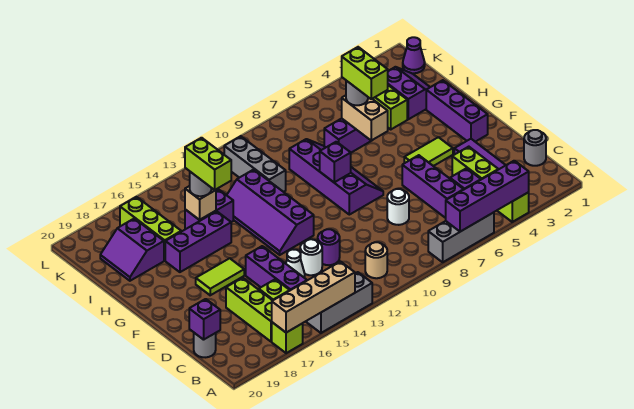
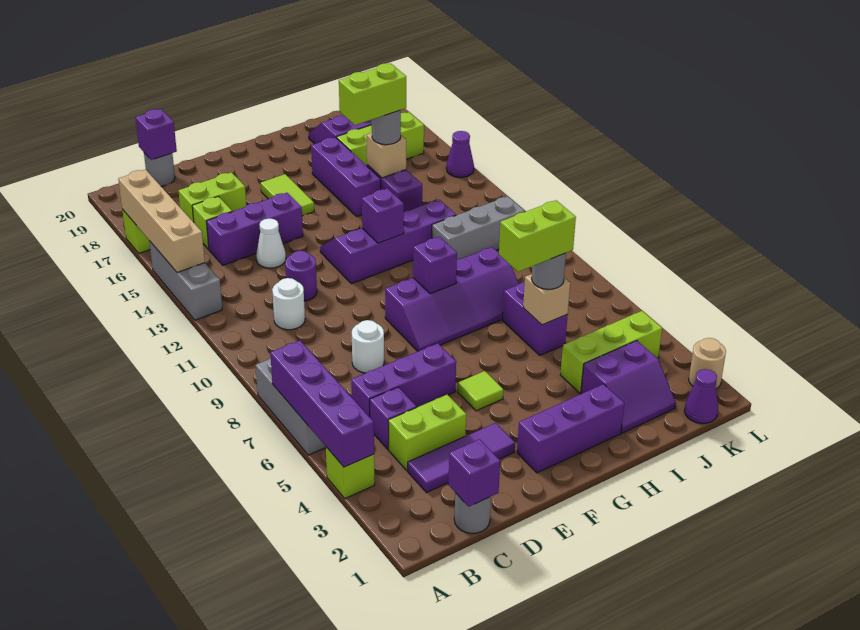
tan round brick B11 level 1 -> tan round brick L2 level 1
lime brick B17:D17 level 1 -> lime brick C17:D17 level 1
none -> purple brick C1 level 2
white round brick D13 level 1 -> white round brick C11 level 1
lime tile F4:F5 level 1 -> lime tile F5 level 1
none -> purple brick G12 level 2
tan brick H6:I6 level 2 -> tan brick I6 level 2
none -> purple cone L15 level 1

